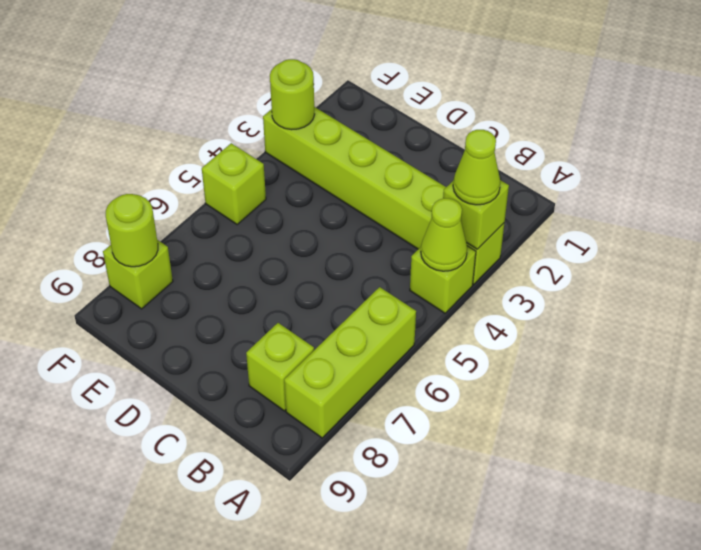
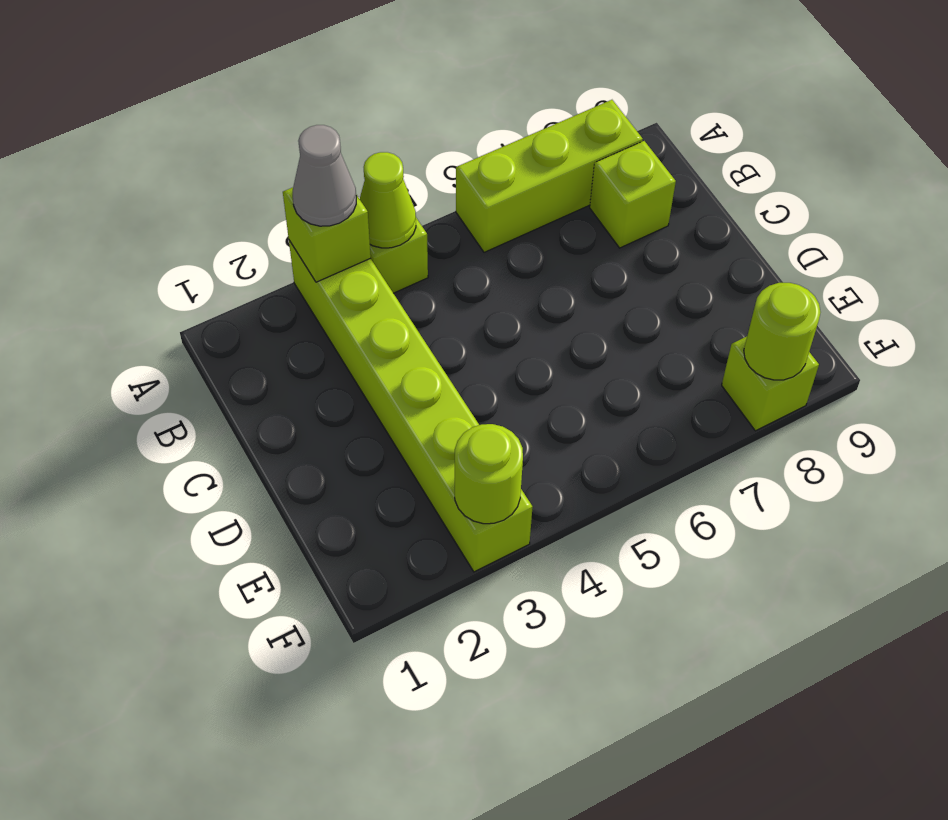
lime cone A3 level 3 -> grey cone A3 level 3
lime brick F5 level 1 -> none

